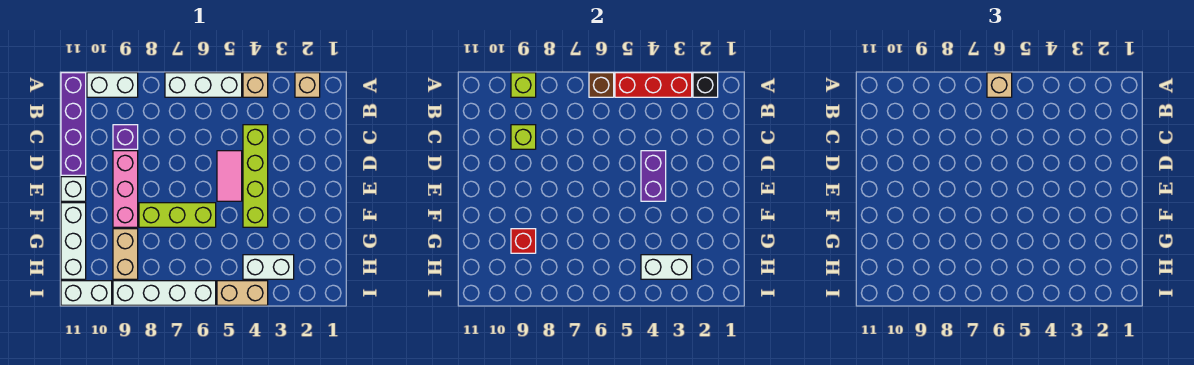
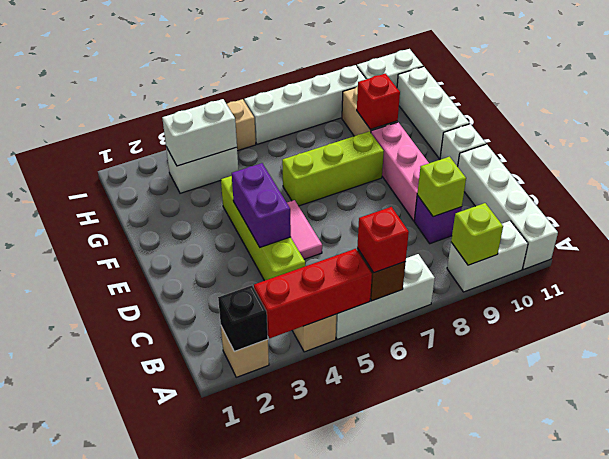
tan brick A6 level 3 -> red brick A6 level 3
purple brick A11:D11 level 1 -> white brick A11:D11 level 1

